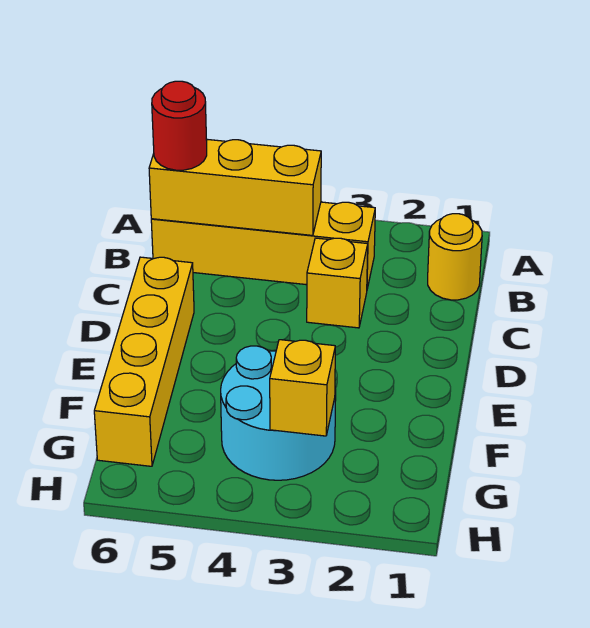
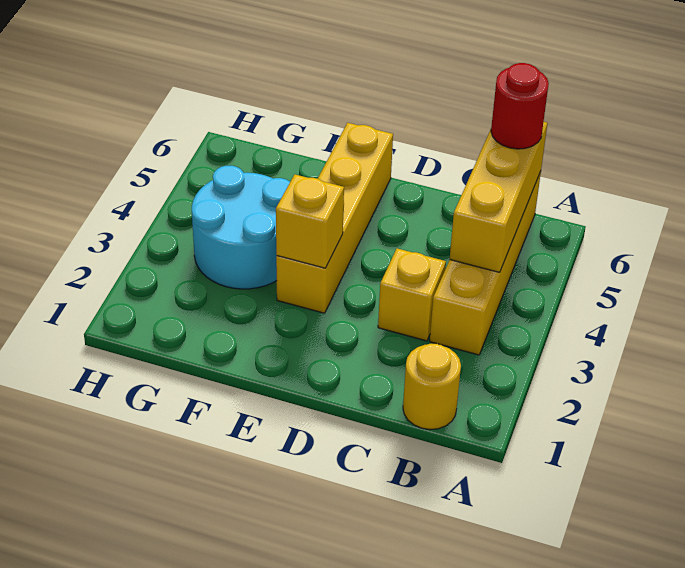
yellow brick D6:G6 level 1 -> yellow brick E3:E6 level 1
yellow brick G3 level 2 -> yellow brick E3 level 2

